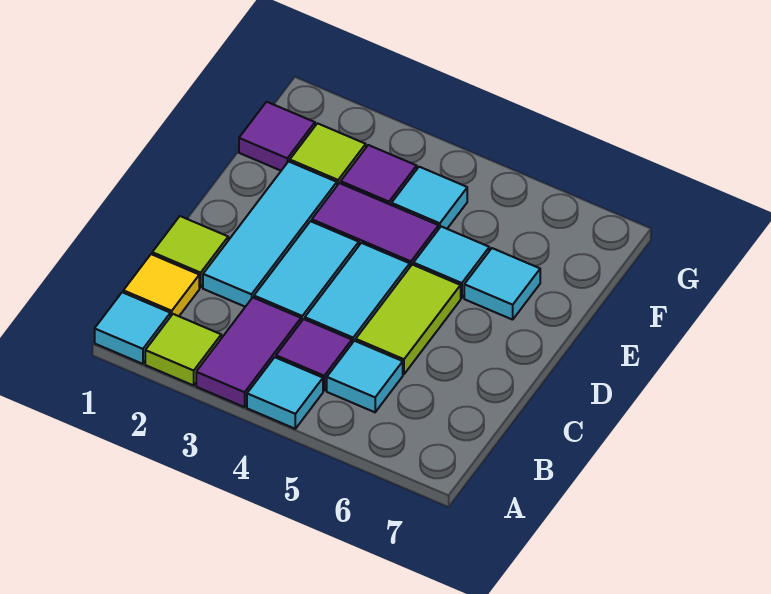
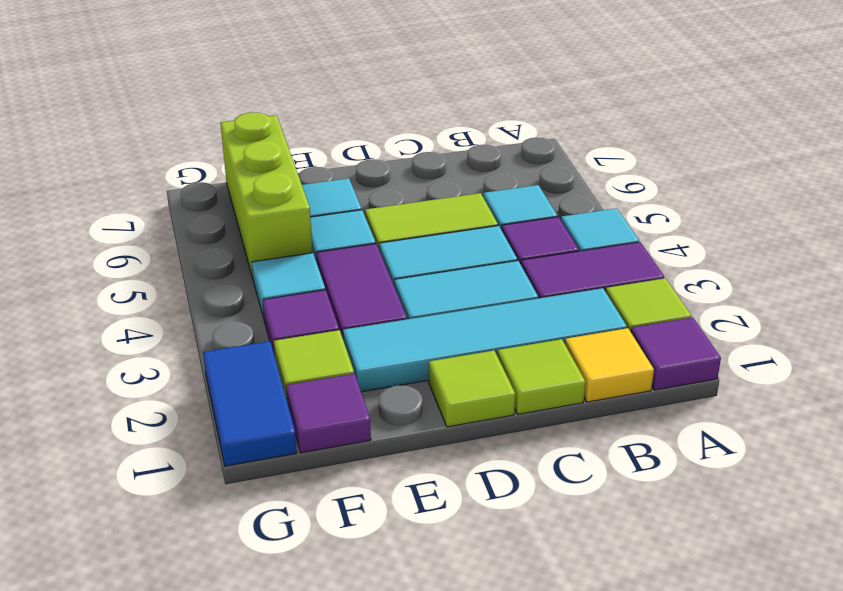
cyan tile A1 level 1 -> purple tile A1 level 1
cyan tile C2:E2 level 1 -> cyan tile B2:E2 level 1
none -> lime tile D1 level 1
none -> lime brick F5:F7 level 1
none -> blue tile G1:G2 level 1

